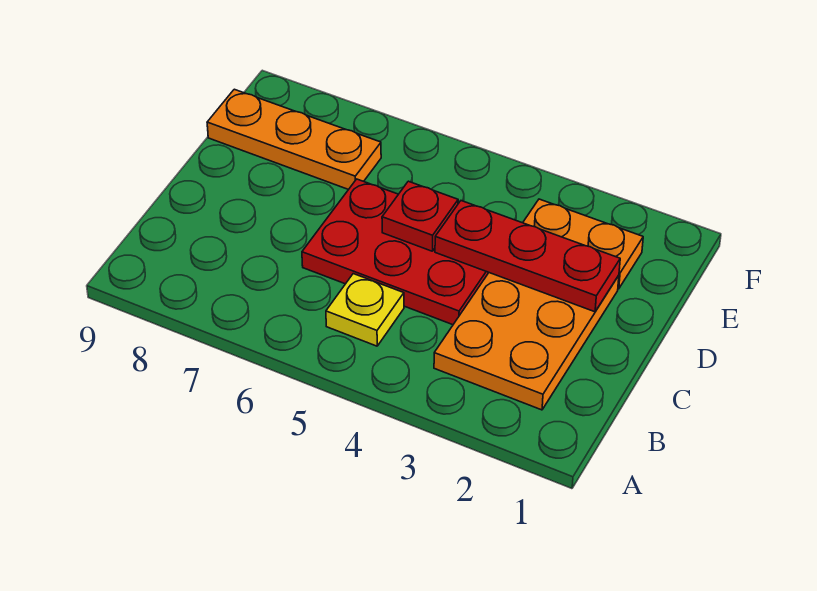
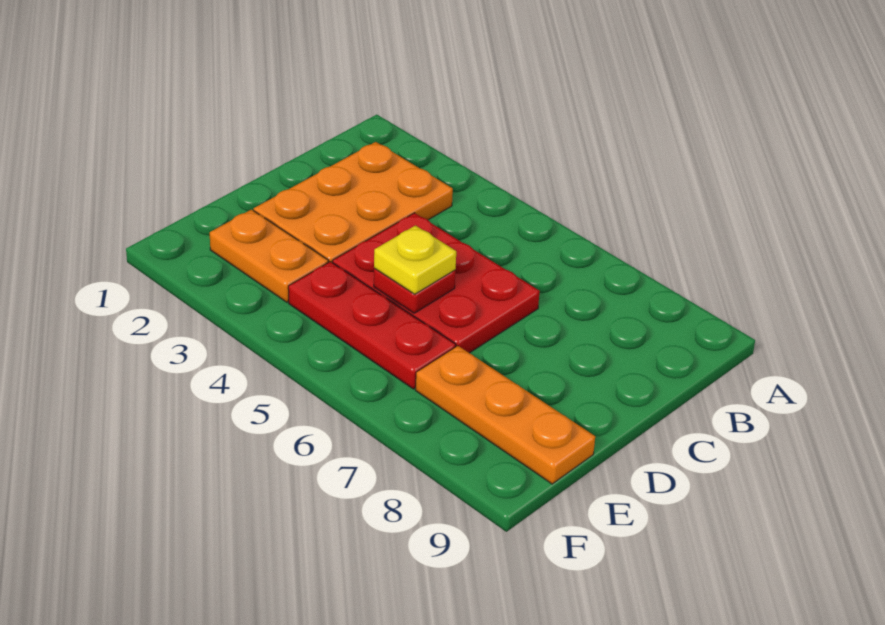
yellow plate B5 level 1 -> yellow plate D5 level 3
red plate D2:D4 level 2 -> red plate E4:E6 level 1

